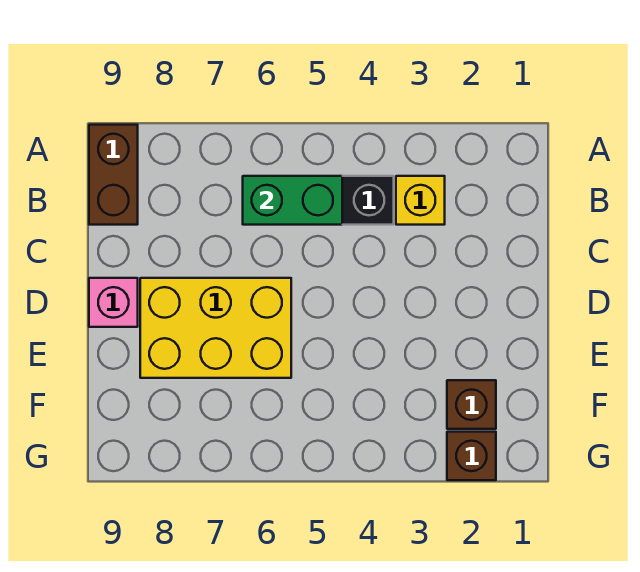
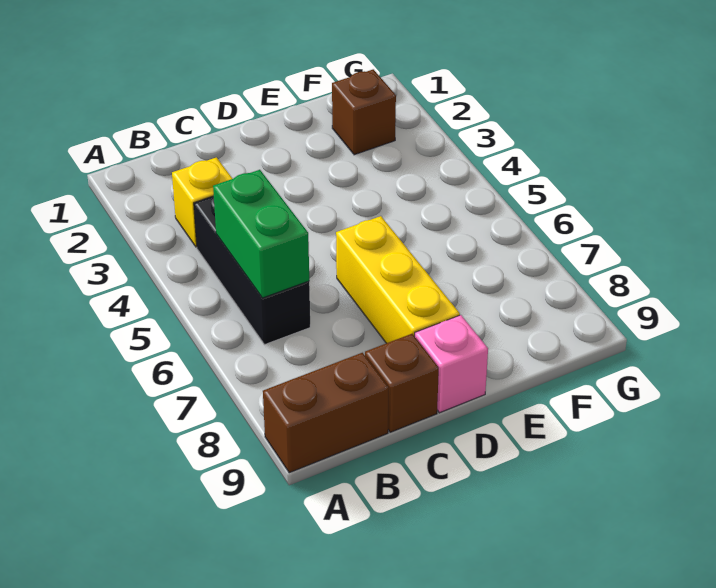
yellow brick D6:E8 level 1 -> yellow brick D6:D8 level 1
brown brick G2 level 1 -> brown brick C9 level 1

